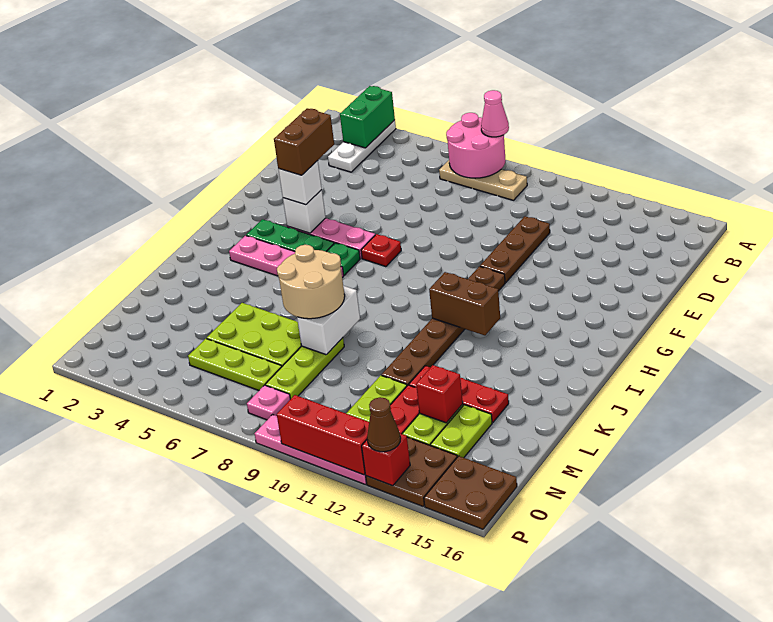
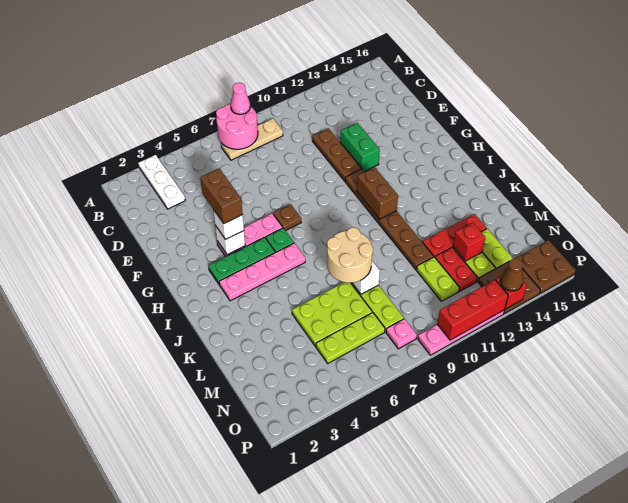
green brick A3:B3 level 2 -> green brick E12:F12 level 1
red plate G7 level 1 -> brown plate G7 level 1
brown brick I11:I12 level 2 -> brown brick H11:I11 level 2

